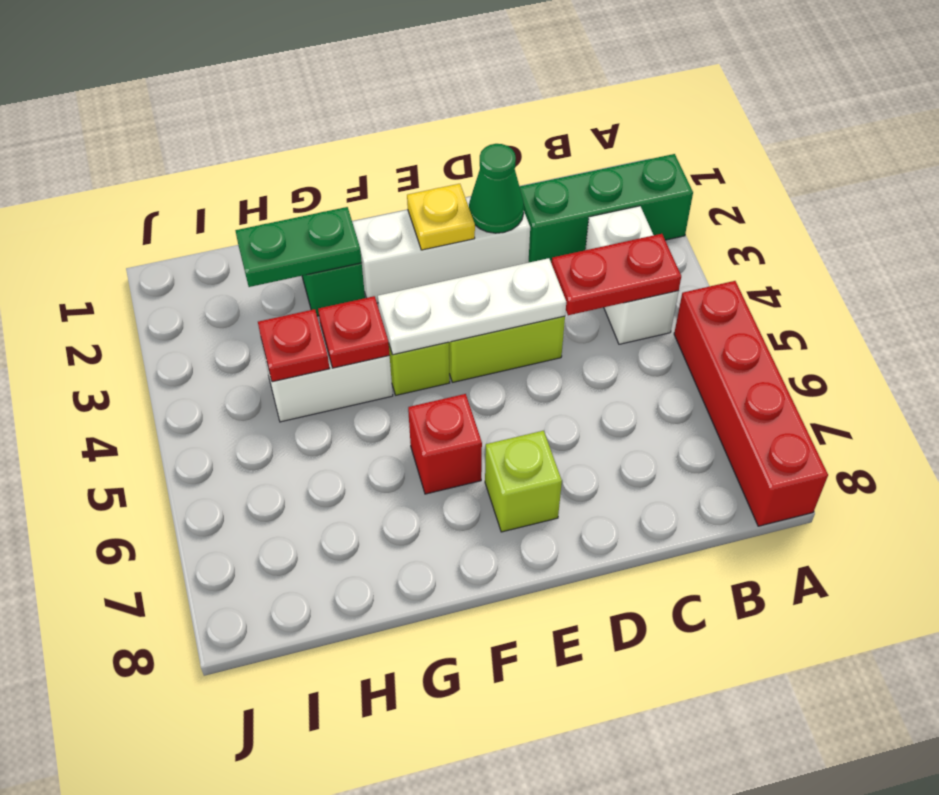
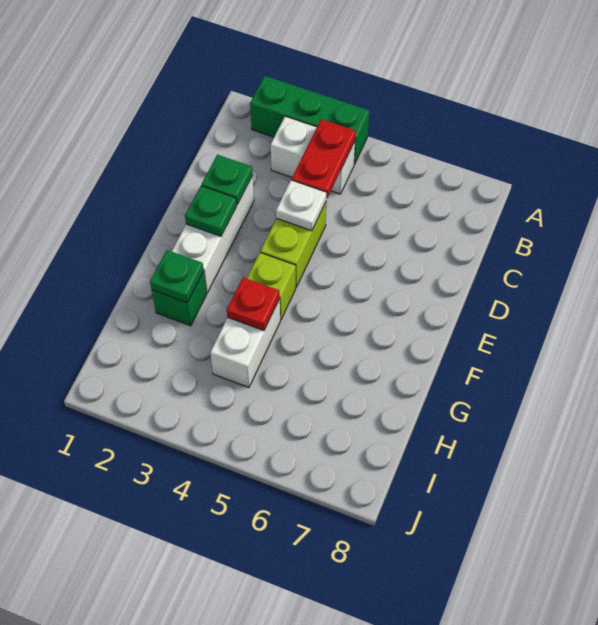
green brick A2:C2 level 1 -> green brick A2:A4 level 1
red brick A5:A8 level 1 -> none
green cone D2 level 2 -> green plate D2 level 2
white plate D4:F4 level 2 -> white plate D4 level 2
yellow plate E2 level 2 -> green plate E2 level 2
lime brick E7 level 1 -> none
red brick F6 level 1 -> none
green plate G2:H2 level 2 -> green plate G2 level 2
red plate H4 level 2 -> none

